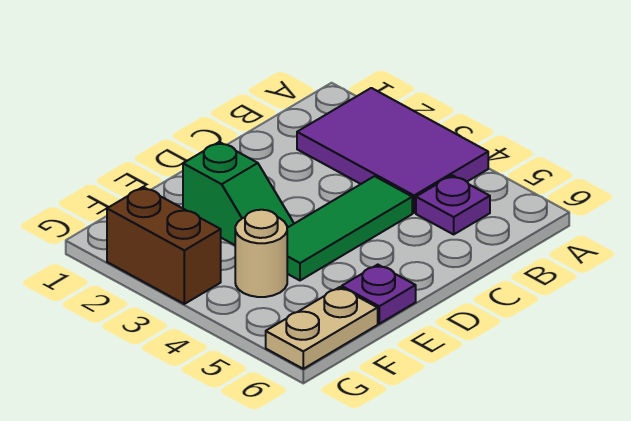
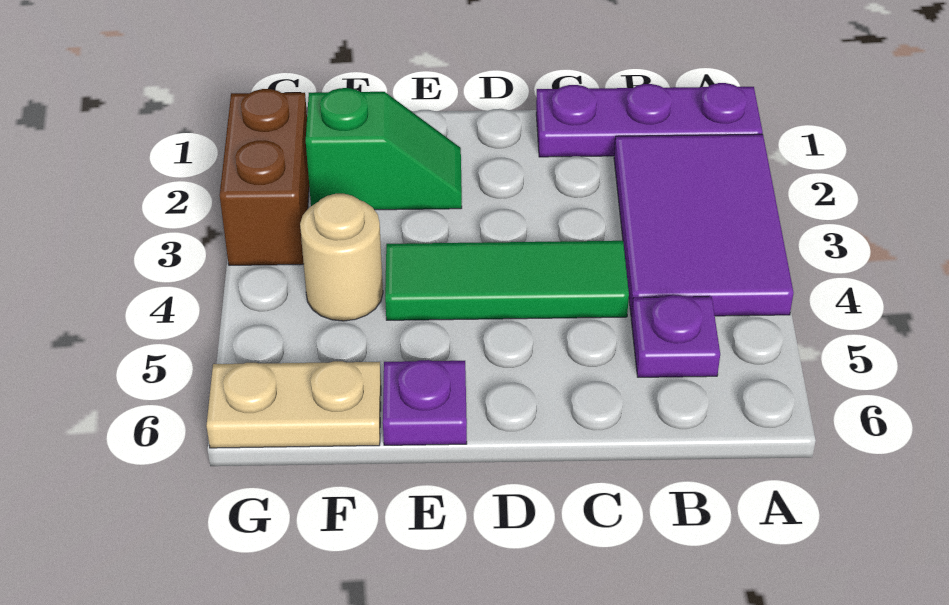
none -> purple plate A1:C1 level 1
green slope E2:E3 level 1 top 2 -> green slope E2:F2 level 1 top F

